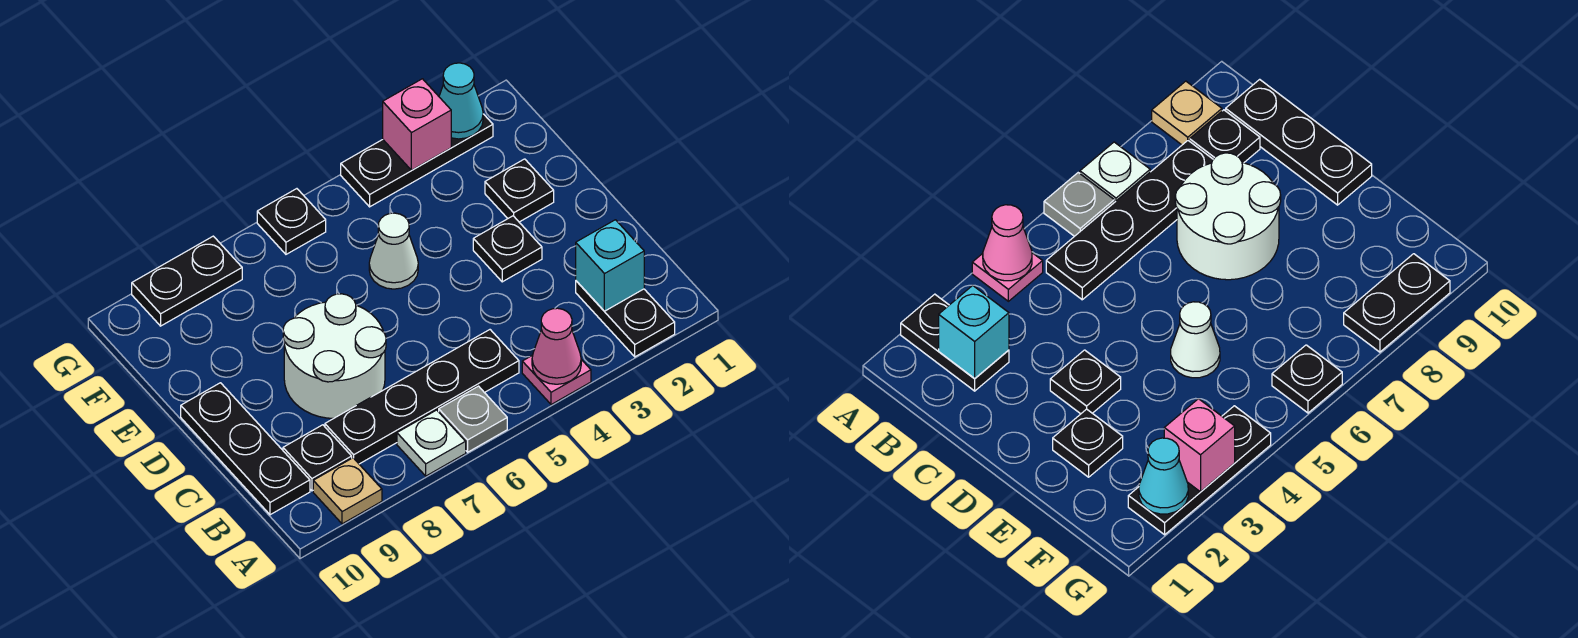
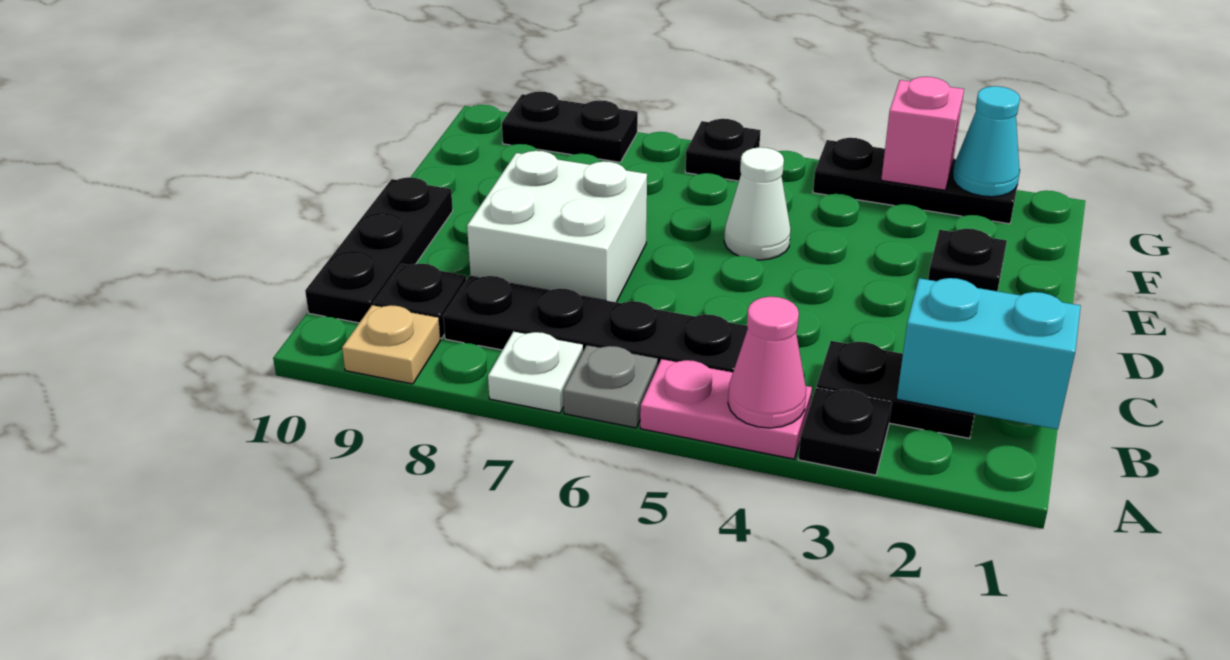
black plate A2:B2 level 1 -> black plate B2:B3 level 1
pink plate A4 level 1 -> pink plate A4:A5 level 1
cyan brick B2 level 2 -> cyan brick B1:B2 level 2
white round brick C7:D8 level 1 -> white brick C7:D8 level 1
black plate D3 level 1 -> black plate A3 level 1

